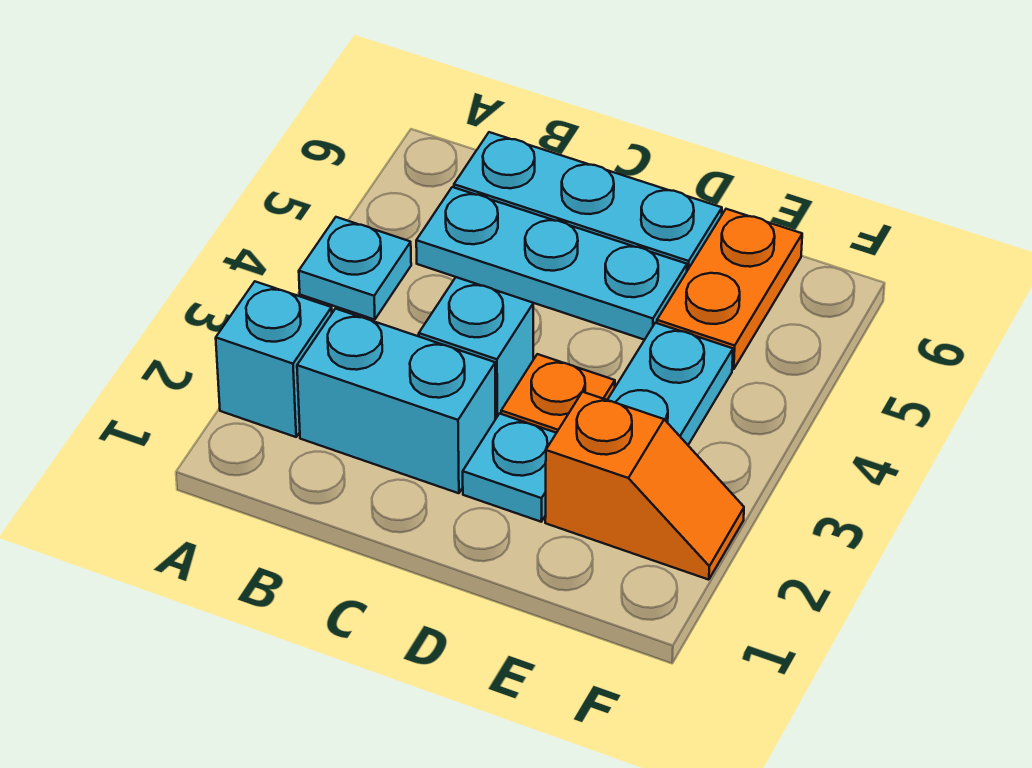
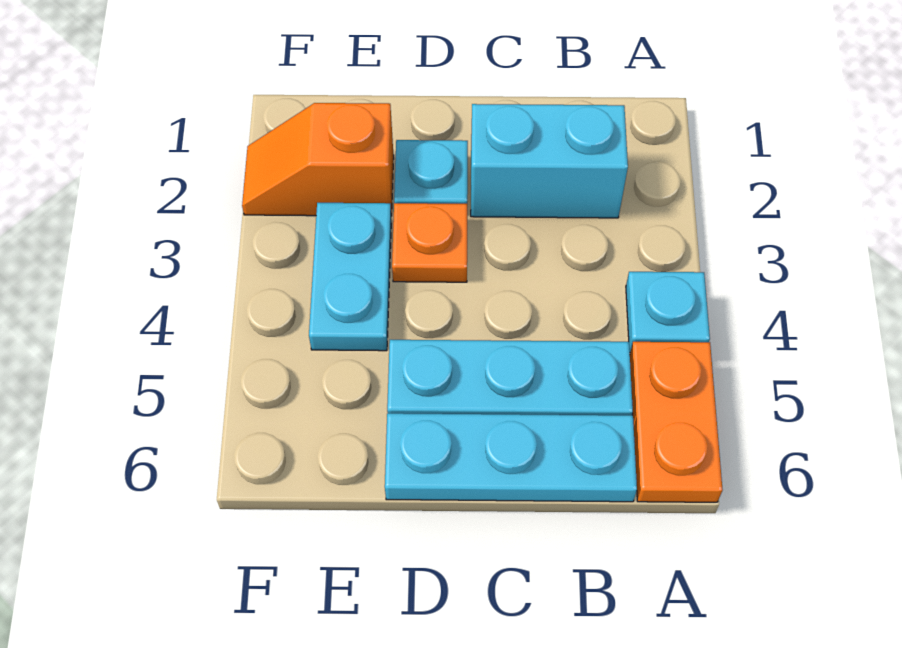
cyan brick A2 level 1 -> none
cyan brick C3 level 1 -> none
orange plate E5:E6 level 1 -> orange plate A5:A6 level 1

